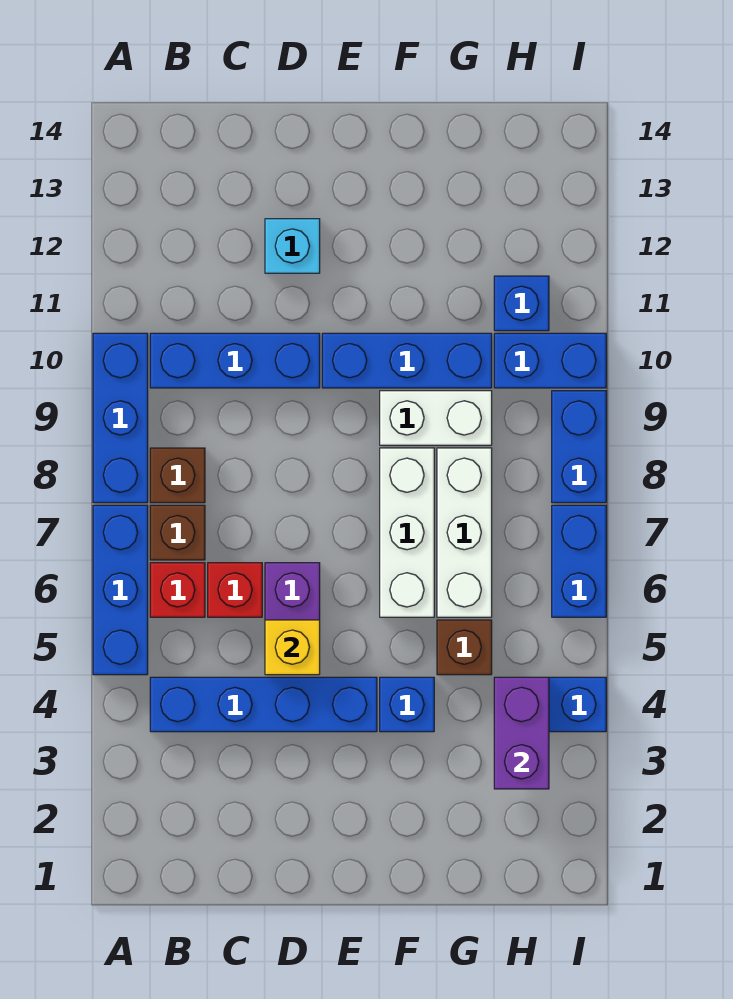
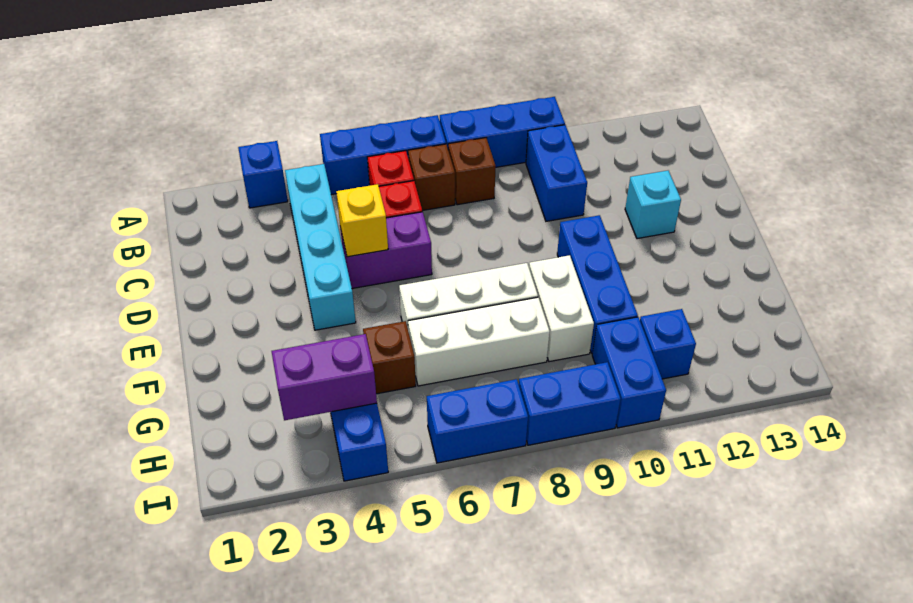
blue brick B4:E4 level 1 -> cyan brick B4:E4 level 1
blue brick B10:D10 level 1 -> blue brick B10:C10 level 1
blue brick F4 level 1 -> blue brick A3 level 1

